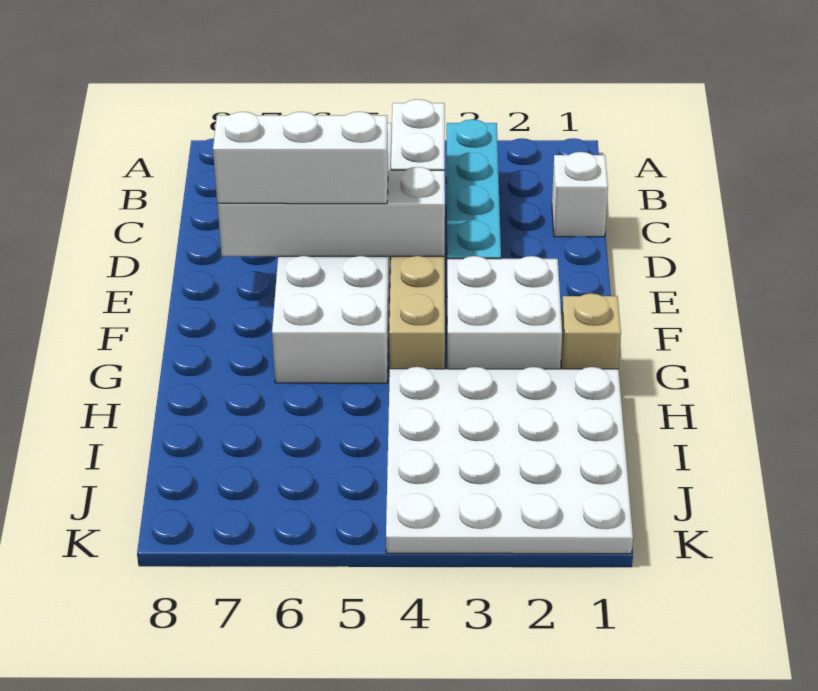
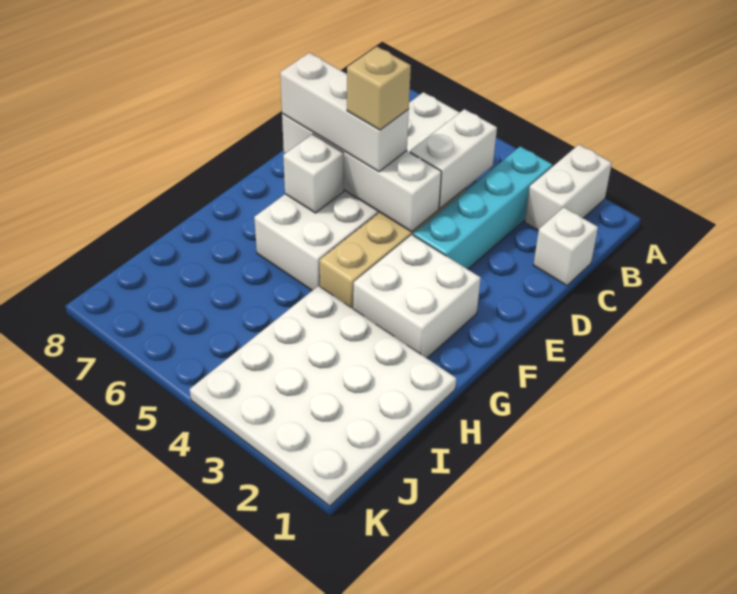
none -> white brick A2:B2 level 1
none -> white brick F6 level 2
tan brick G1 level 1 -> tan brick E5 level 4

